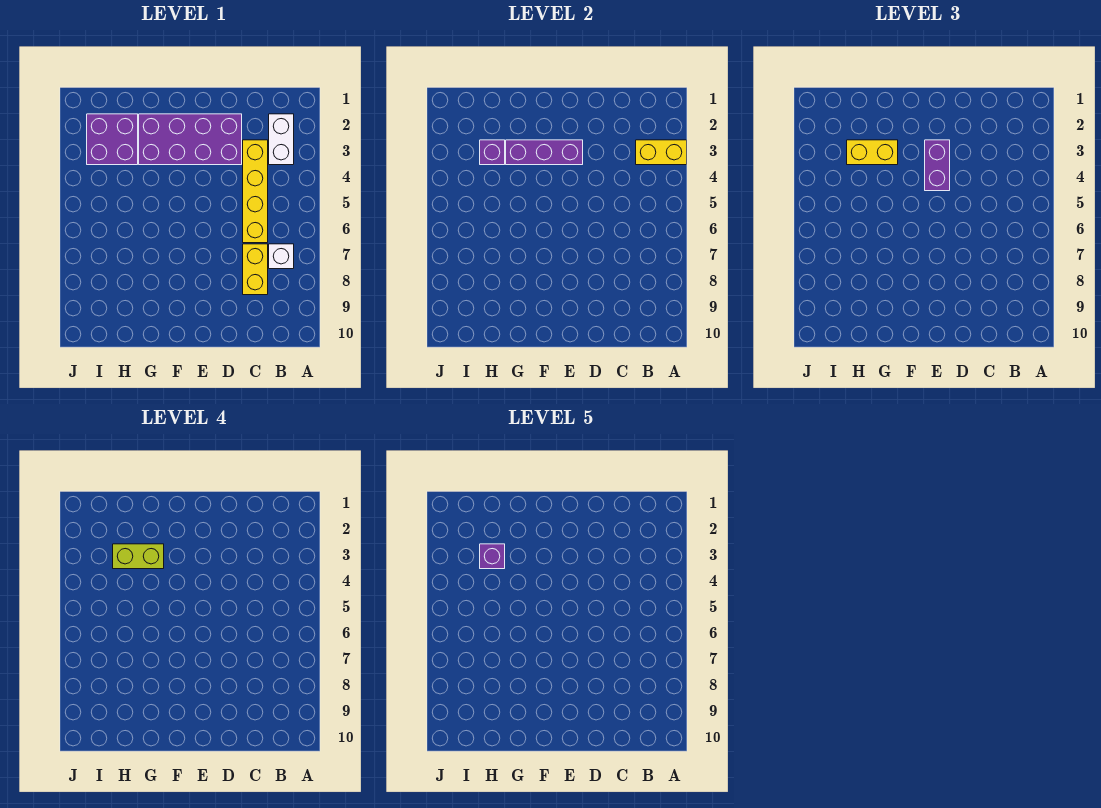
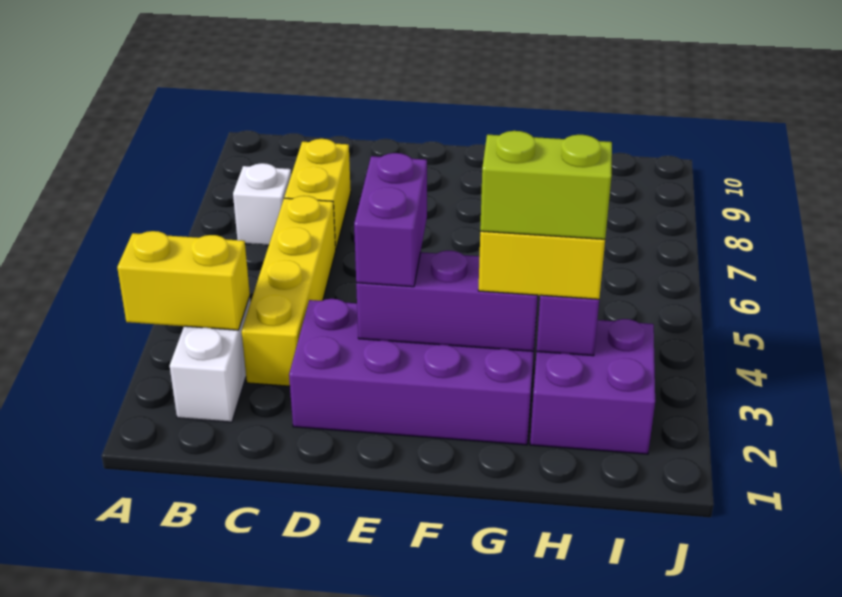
purple brick H3 level 5 -> none

